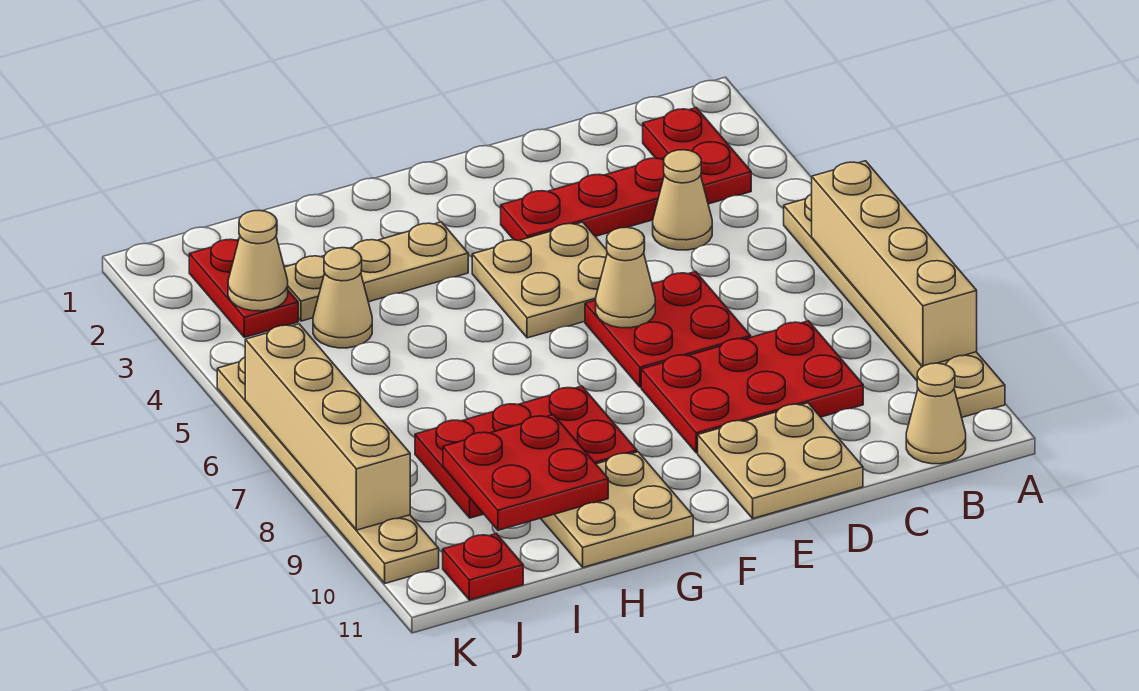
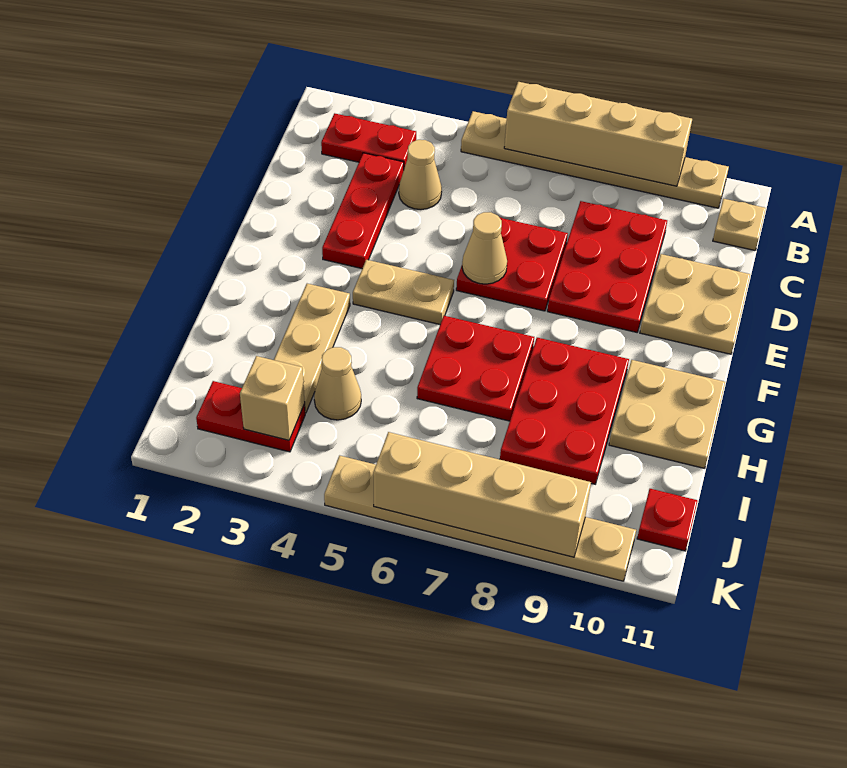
tan cone B11 level 1 -> tan plate B11 level 1
tan plate E4:F5 level 1 -> tan plate F4:F5 level 1
red plate H9:I10 level 2 -> red plate G6:H7 level 1
tan cone J3 level 2 -> tan brick J3 level 2

